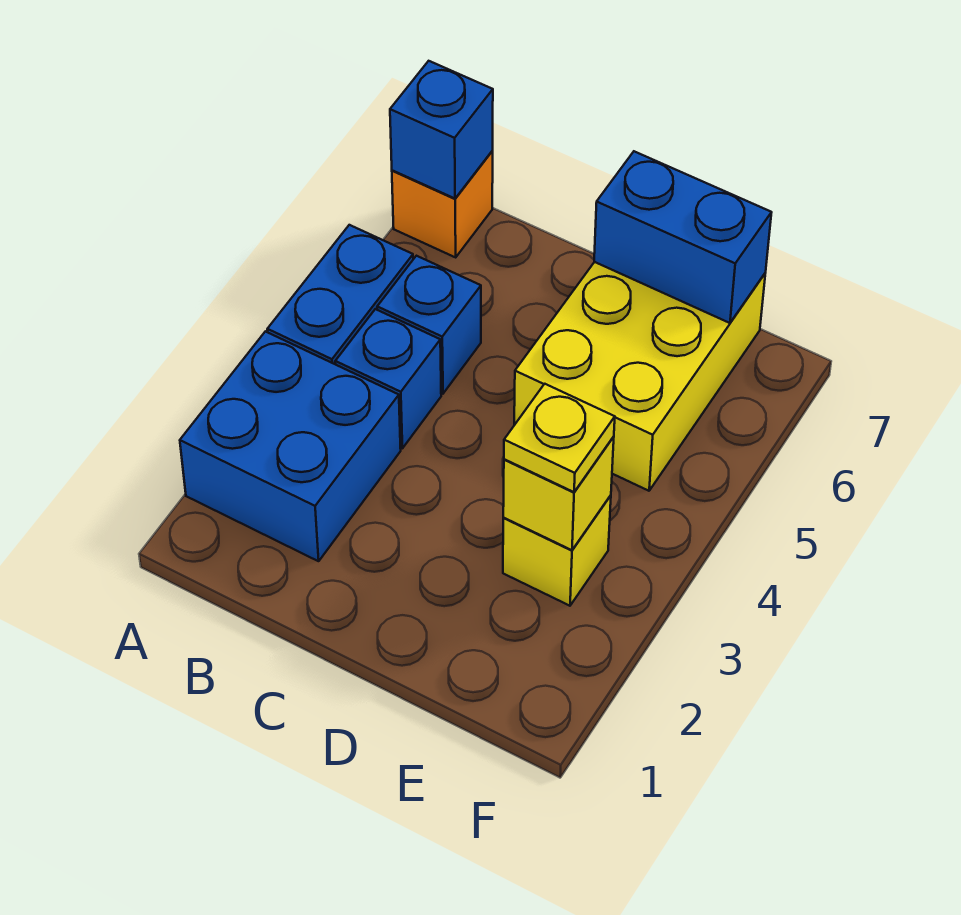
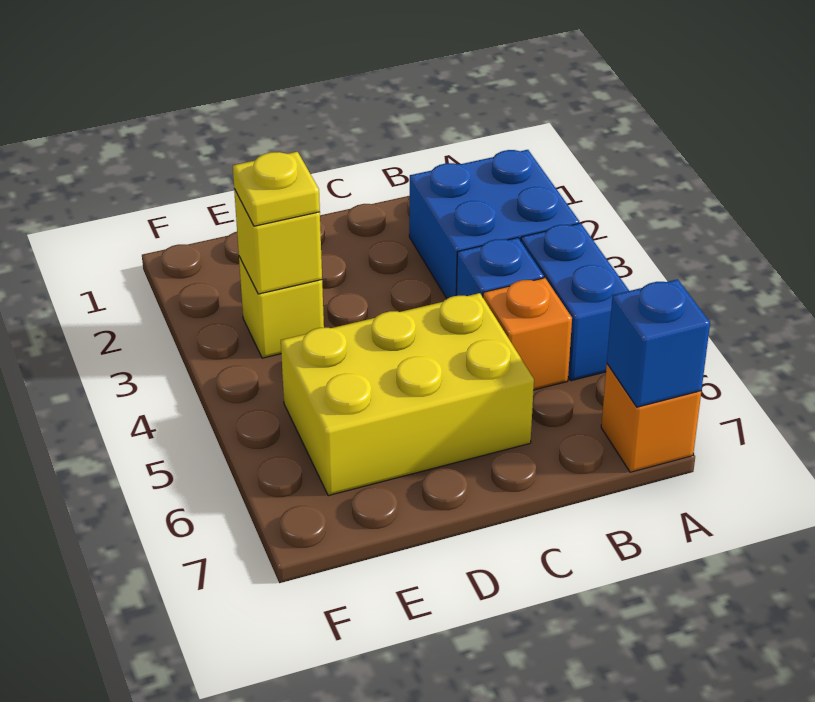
blue brick B5 level 1 -> orange brick B5 level 1
yellow brick D5:E7 level 1 -> yellow brick C5:E6 level 1
blue brick D7:E7 level 2 -> none

